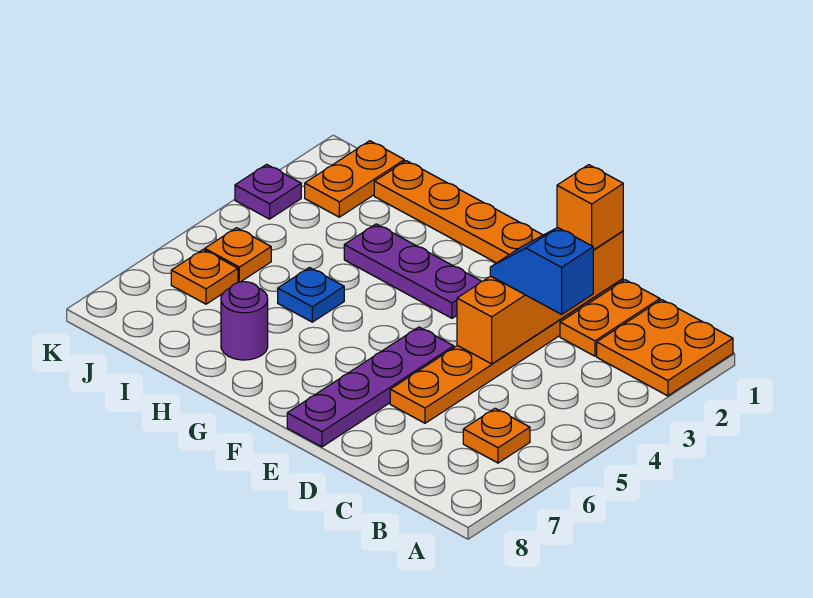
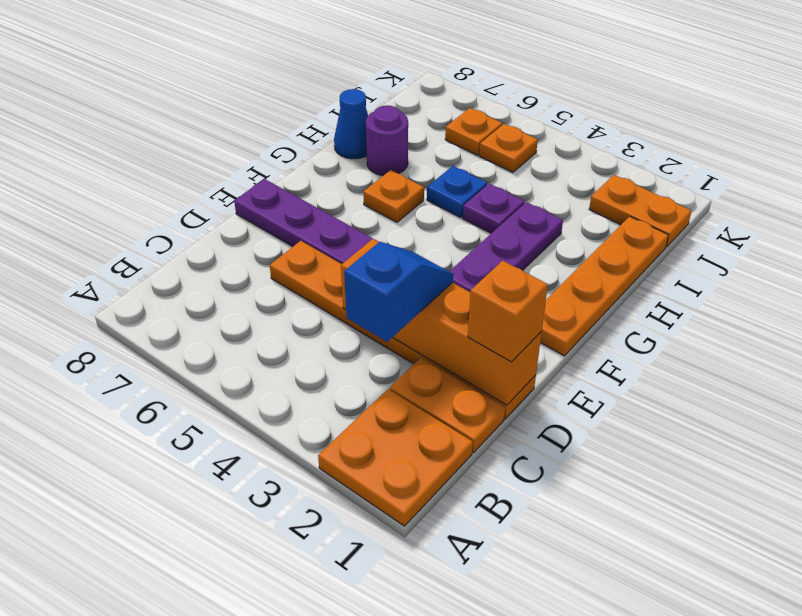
orange plate B6 level 1 -> orange plate G6 level 1
none -> blue cone H8 level 1
purple plate K3 level 1 -> purple plate H4 level 1

